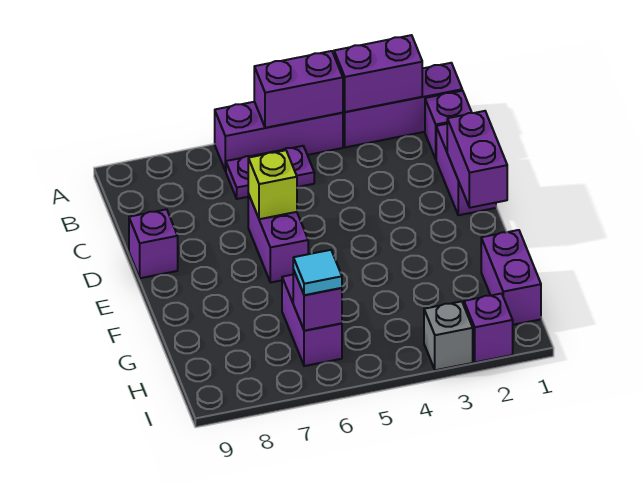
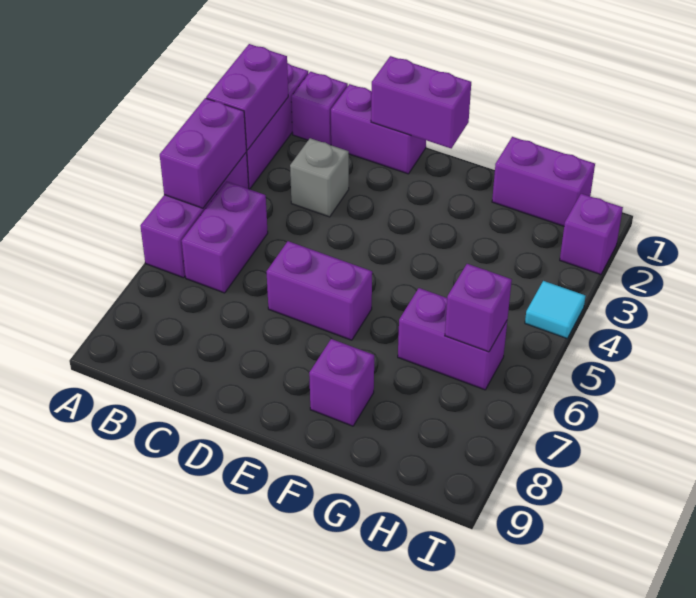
purple plate B5:B6 level 1 -> purple brick B5:B6 level 1
lime brick D6 level 2 -> none
purple brick D9 level 1 -> purple brick F8 level 1
cyan tile H6 level 3 -> cyan tile I4 level 1
grey brick I3 level 1 -> grey brick C3 level 1

